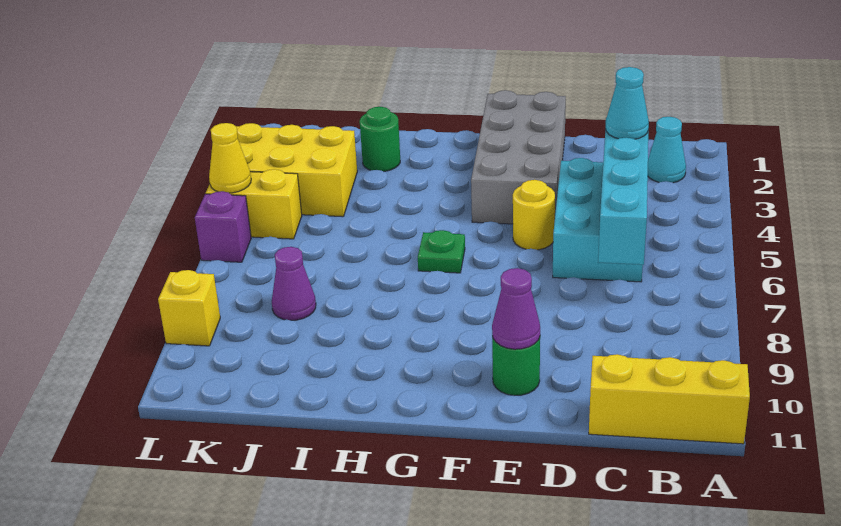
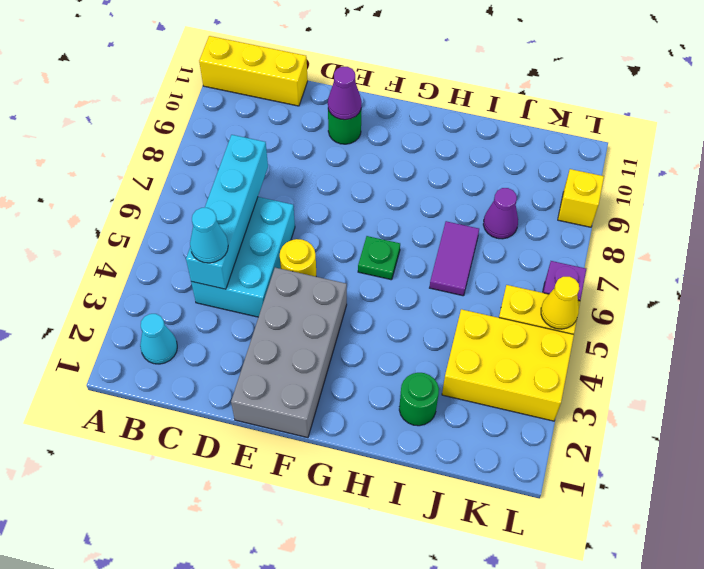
none -> purple tile I6:I7 level 1

